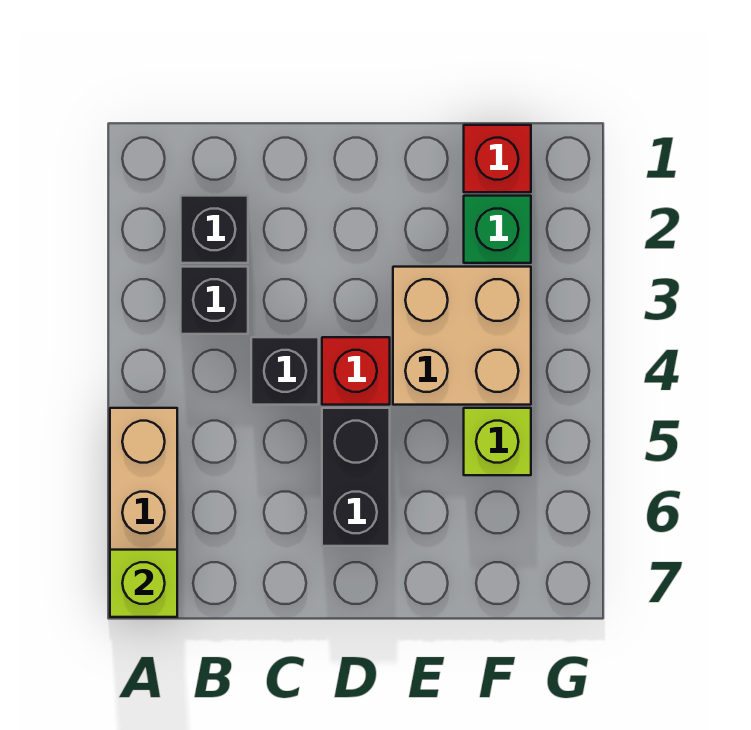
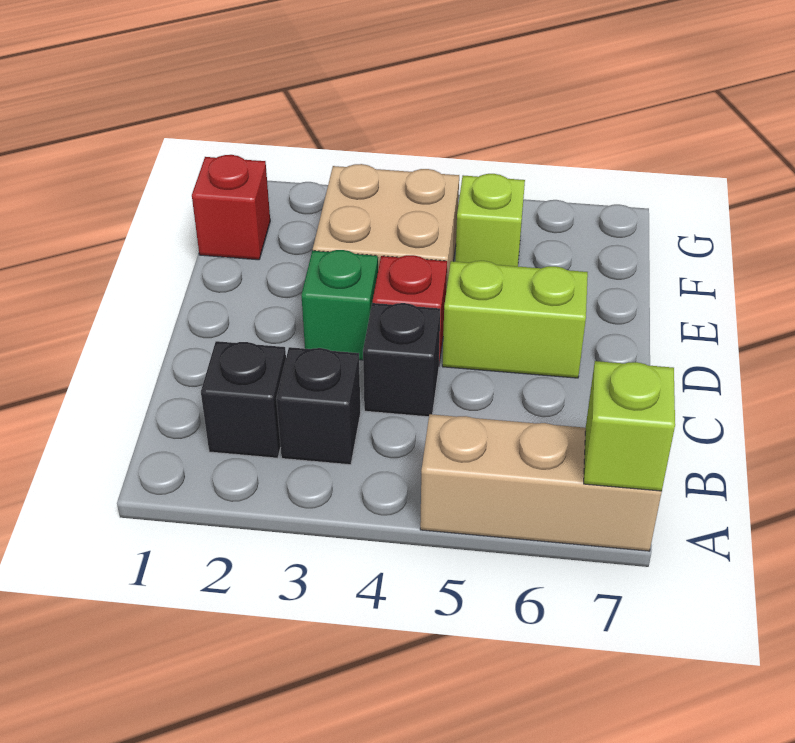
black brick D5:D6 level 1 -> lime brick D5:D6 level 1
green brick F2 level 1 -> green brick D3 level 1

